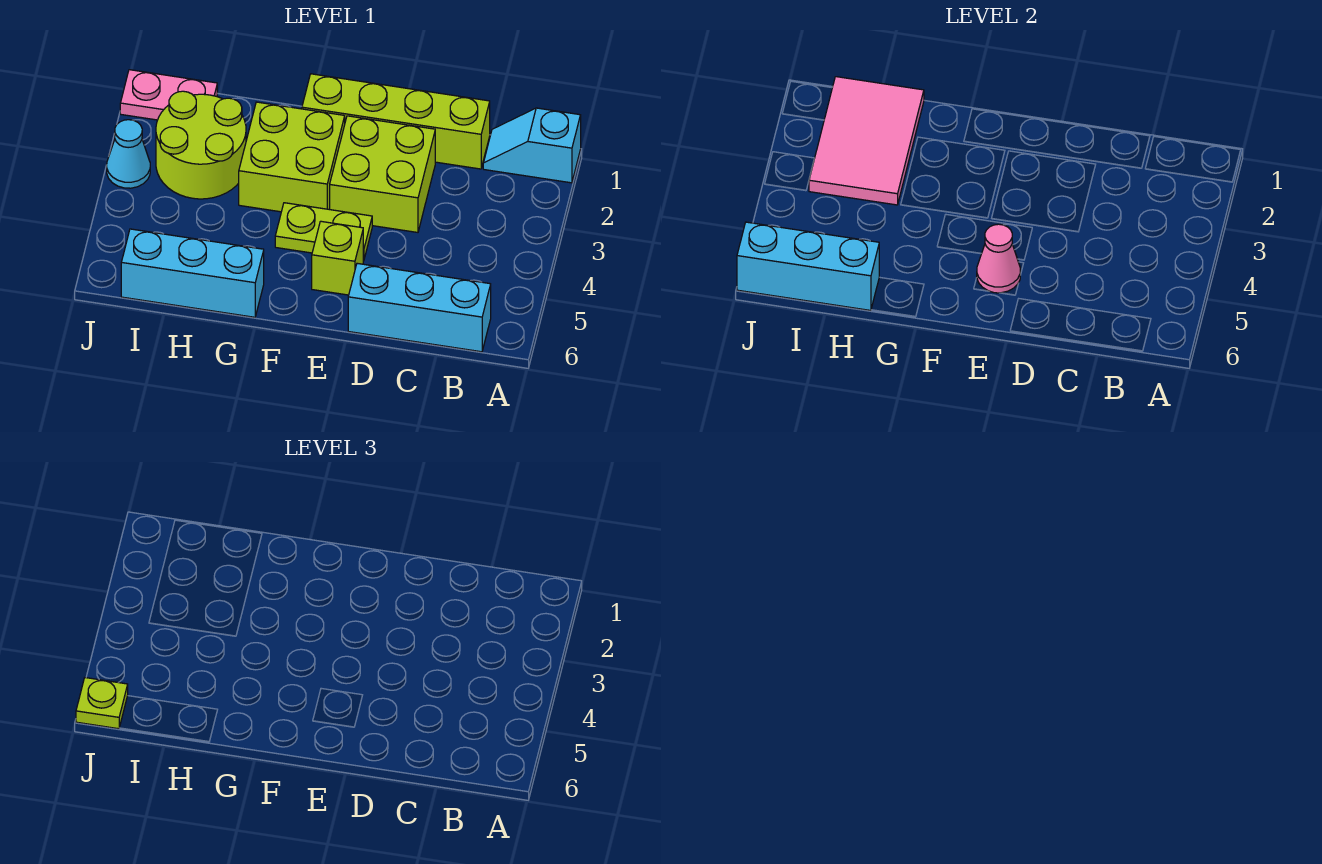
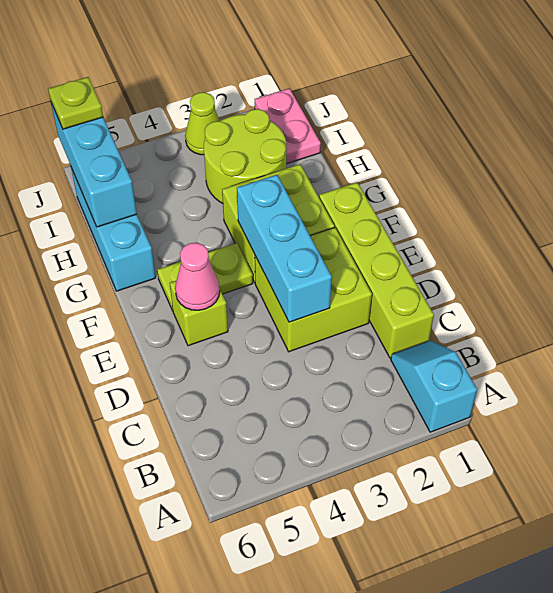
cyan brick B6:D6 level 1 -> cyan brick D3:F3 level 2
lime plate E4:F4 level 1 -> lime plate F4:F5 level 1
pink tile H1:I3 level 2 -> none
cyan cone J3 level 1 -> lime cone J3 level 1

